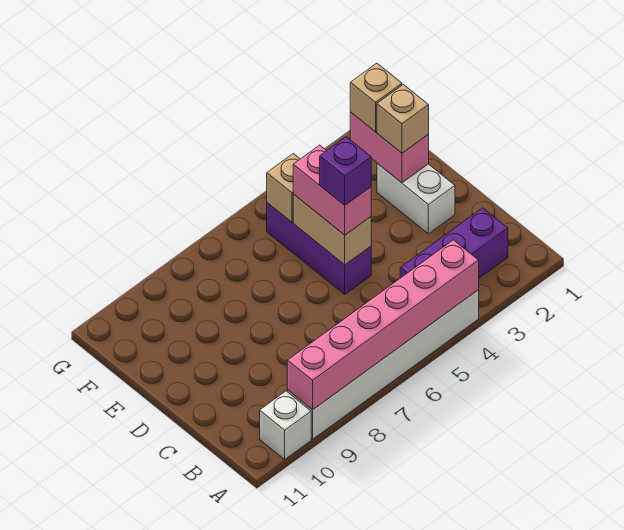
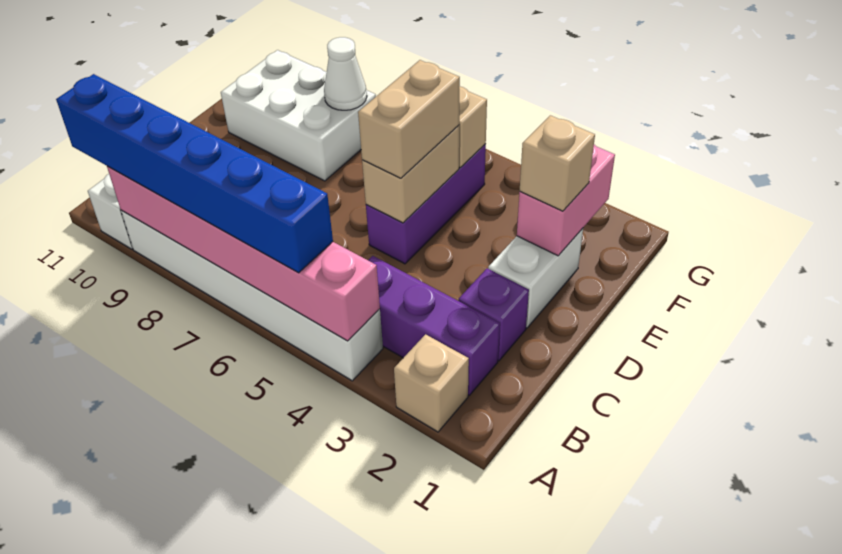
none -> blue brick A5:A10 level 3
pink brick D5:E5 level 3 -> tan brick D5:E5 level 3
purple brick D5 level 4 -> purple brick C2 level 1
none -> white brick E8:F10 level 1
tan brick F2 level 3 -> tan brick A2 level 1
none -> white cone F8 level 2

